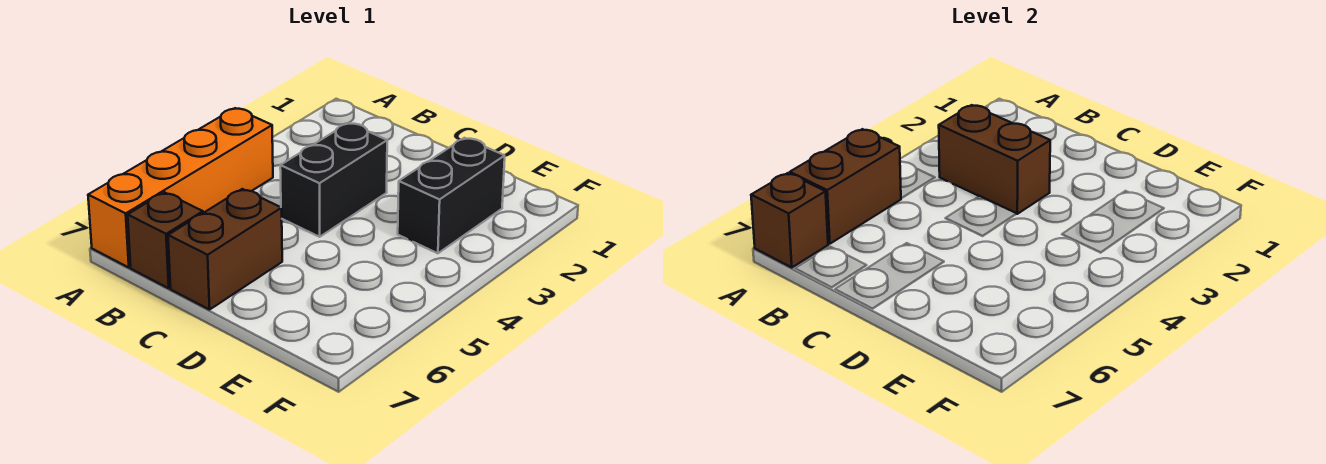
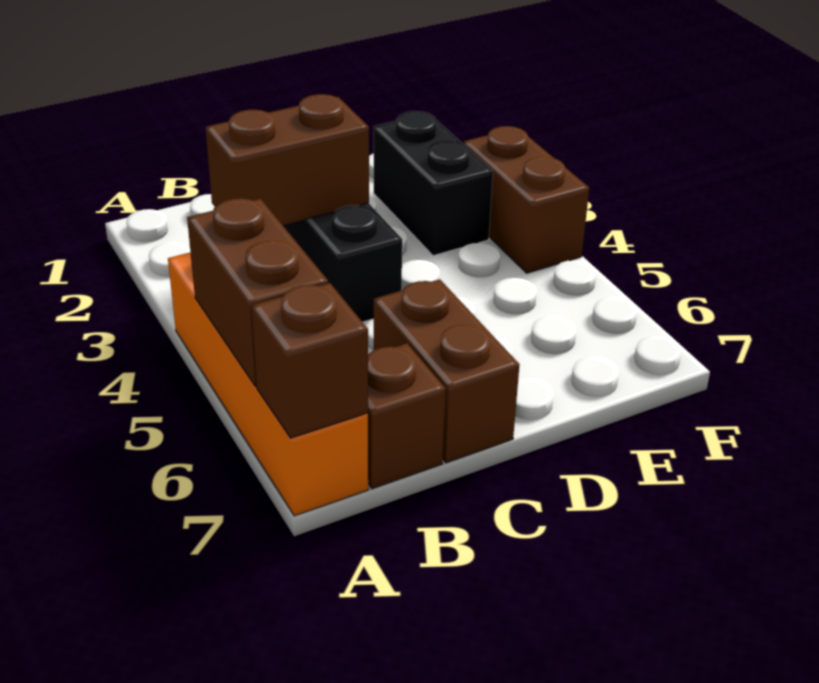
none -> brown brick F3:F4 level 1

